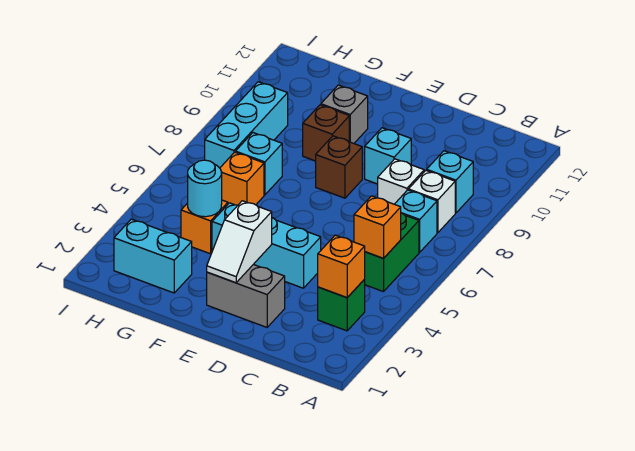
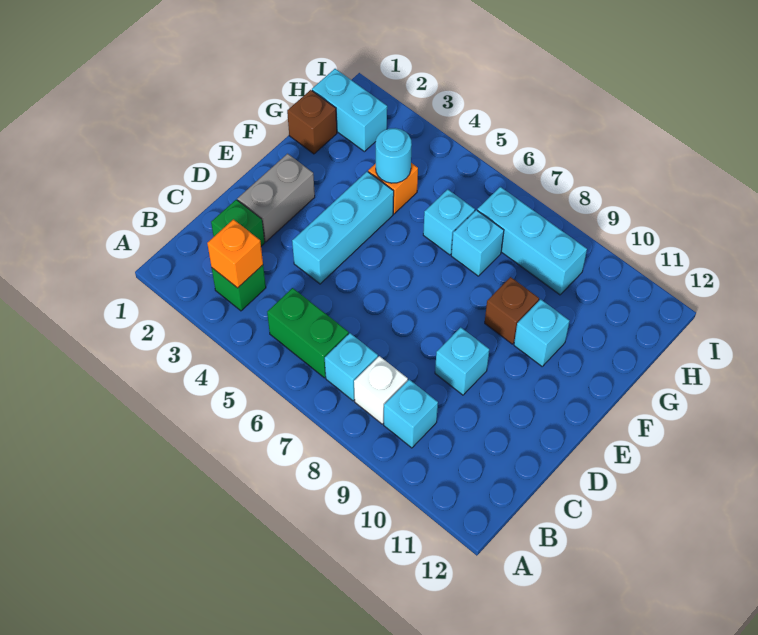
orange brick B5 level 2 -> none
none -> green brick C2 level 1
white brick C8 level 1 -> none
white slope E2:E3 level 2 top 3 -> none
brown brick E8 level 1 -> brown brick G1 level 1
grey brick F10 level 1 -> cyan brick F10 level 1
cyan brick G2:H2 level 1 -> cyan brick H1:H2 level 1
orange brick G6 level 1 -> cyan brick G6 level 1

